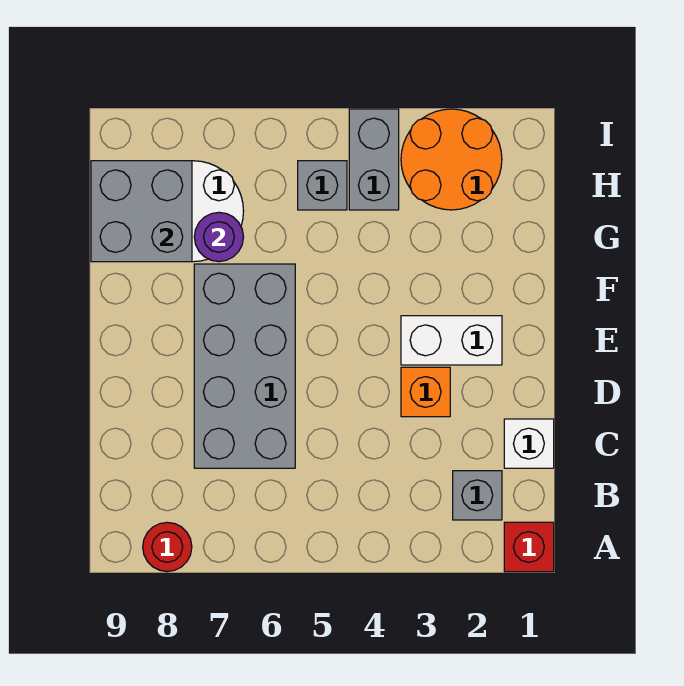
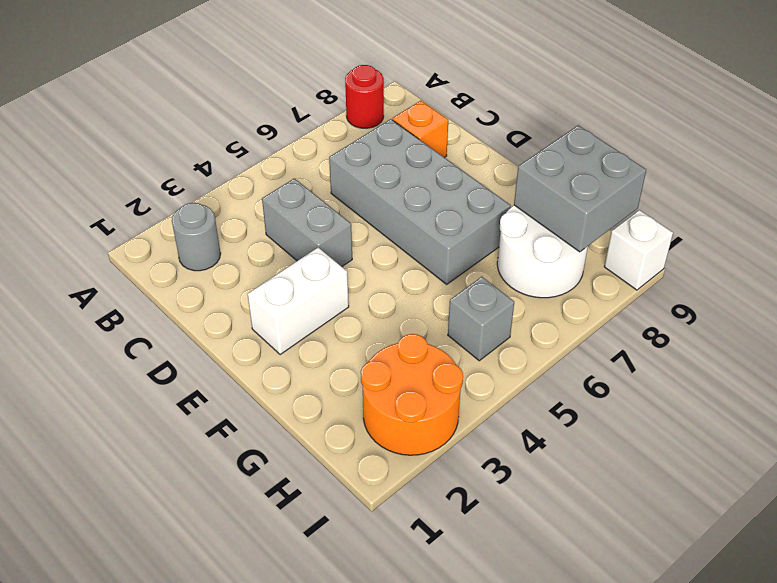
red brick A1 level 1 -> none
grey brick B2 level 1 -> grey round brick B2 level 1
white brick C1 level 1 -> white brick I9 level 1
orange brick D3 level 1 -> orange brick C8 level 1
purple round brick G7 level 2 -> none
grey brick H4:I4 level 1 -> grey brick C4:D4 level 1

